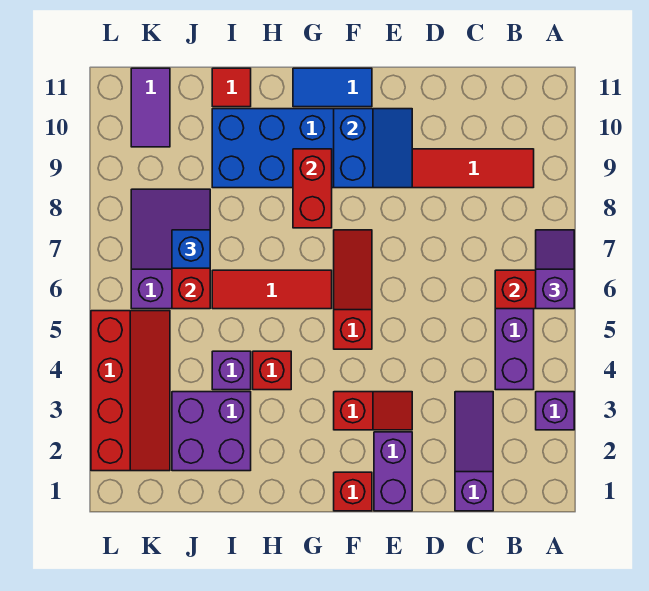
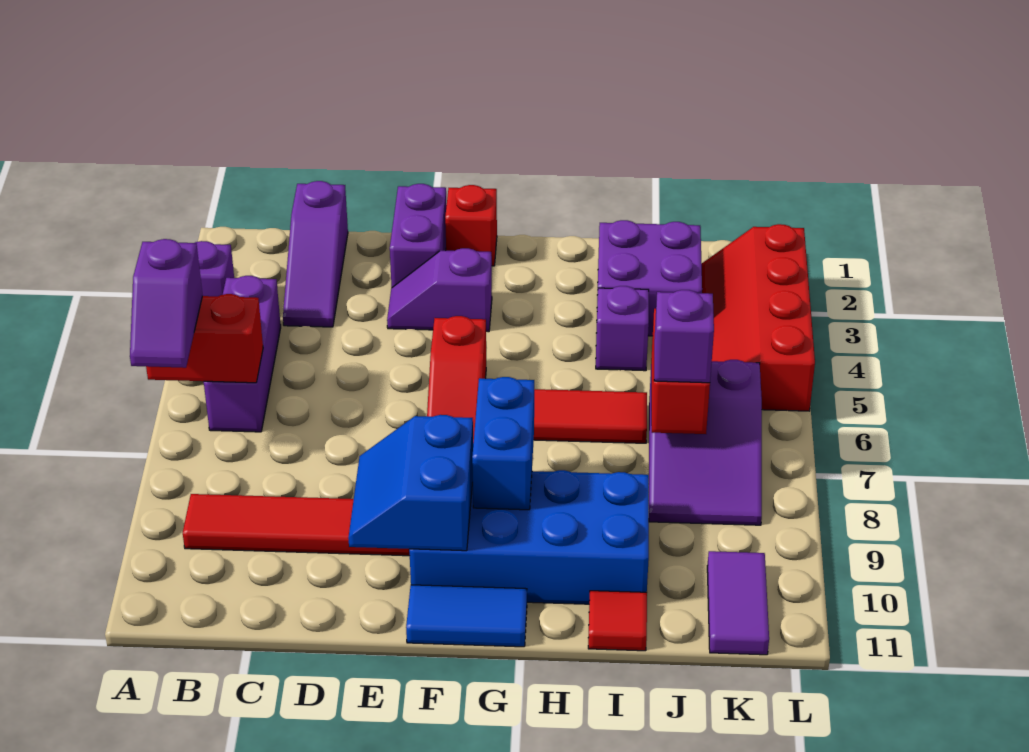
red slope E3:F3 level 1 top F -> purple slope E3:F3 level 1 top F
red brick G8:G9 level 2 -> blue brick G8:G9 level 2
red brick H4 level 1 -> none
blue brick J7 level 3 -> purple brick J7 level 3

